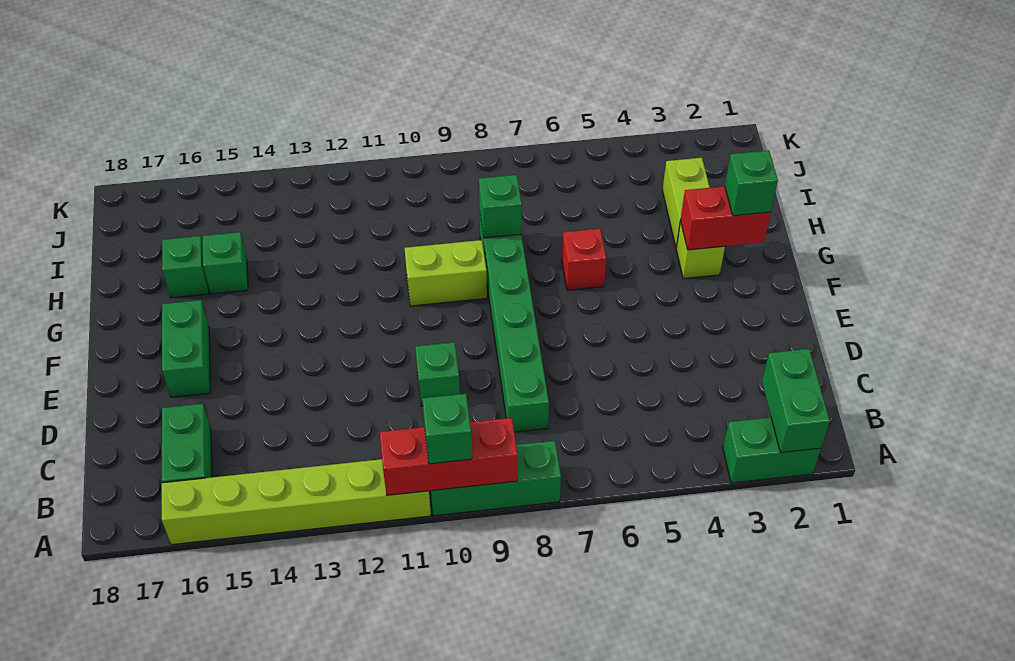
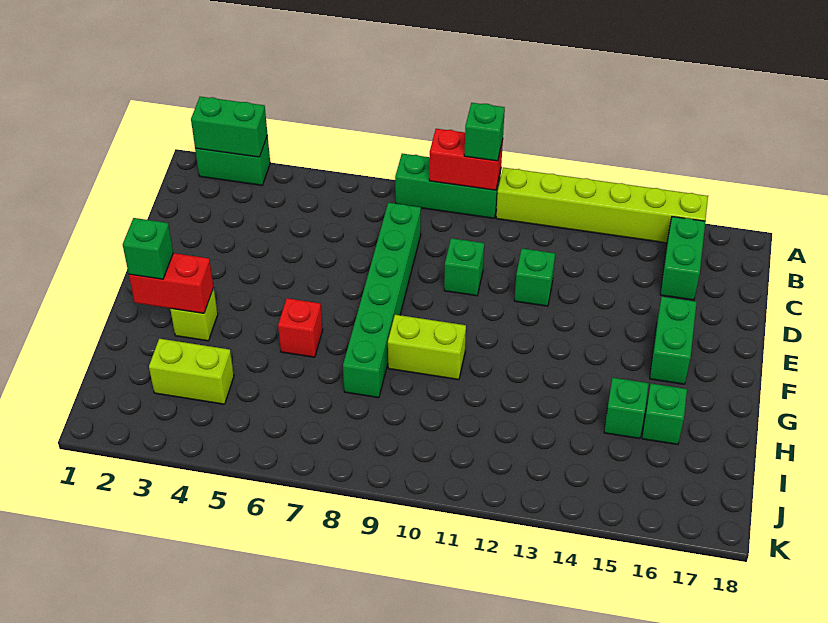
green brick A2:B2 level 2 -> green brick A2:A3 level 2
red brick A9:A11 level 2 -> red brick A9:A10 level 2
lime brick H3:I3 level 1 -> lime brick I3:I4 level 1
green brick H8 level 2 -> green brick D12 level 1

